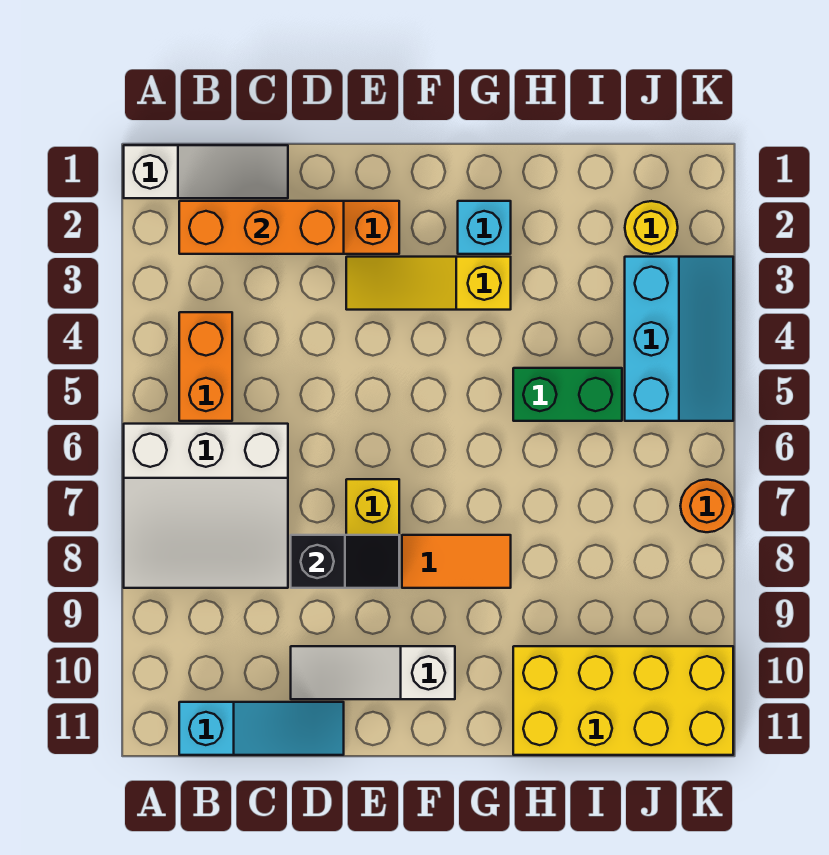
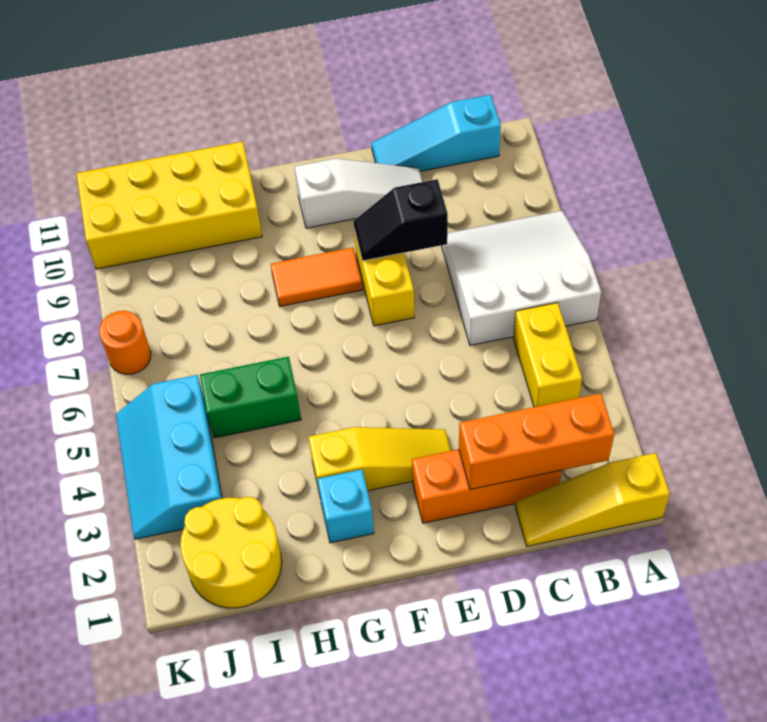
white slope A1:C1 level 1 top A -> yellow slope A1:C1 level 1 top A
orange brick B4:B5 level 1 -> yellow brick B4:B5 level 1
yellow round brick J2 level 1 -> yellow round brick I1:J2 level 1

